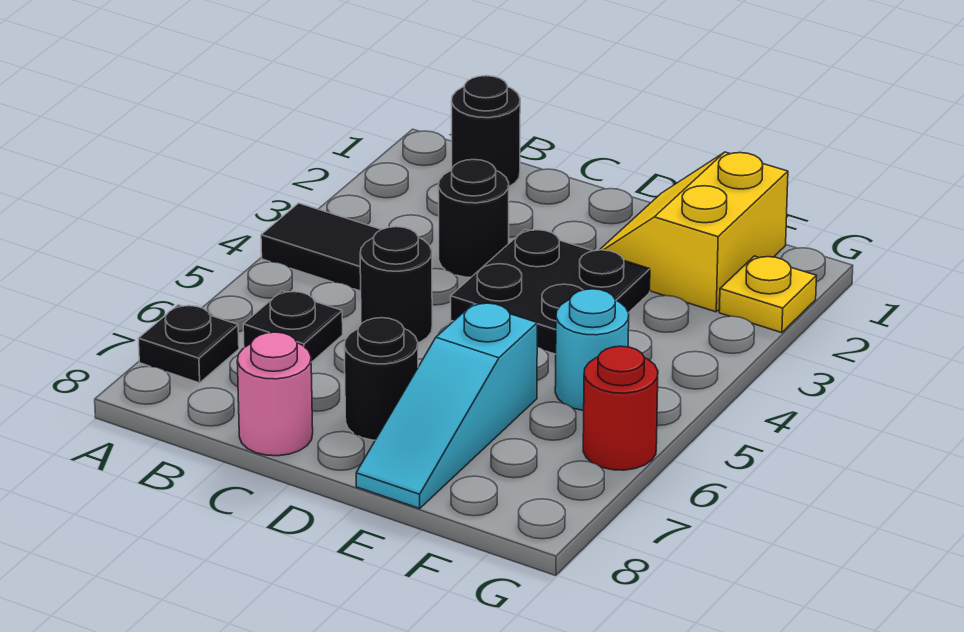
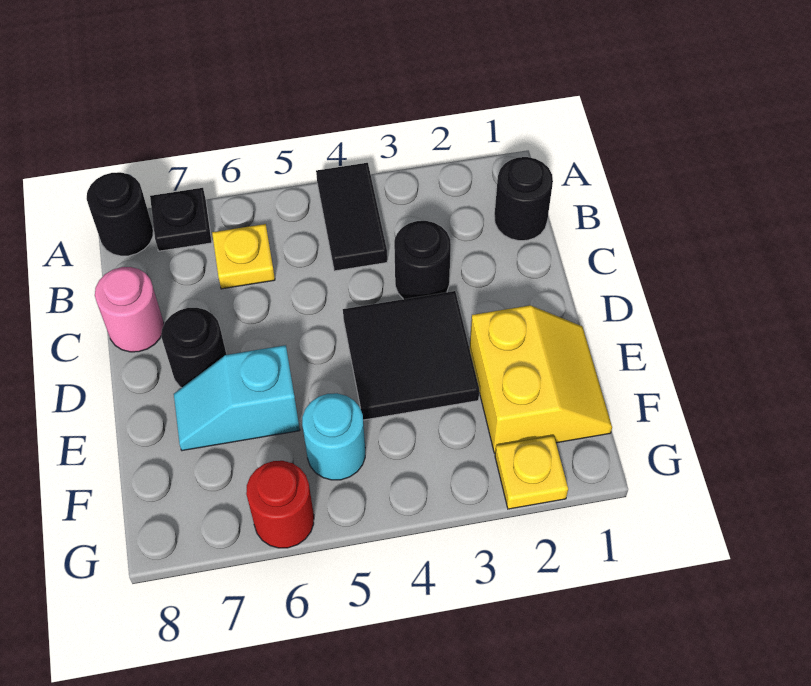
black plate B6 level 1 -> yellow plate B6 level 1
black round brick C5 level 1 -> black round brick A8 level 1
black plate D3:E4 level 1 -> black tile D3:E4 level 1
yellow slope E1:F2 level 1 top F -> yellow slope E1:F2 level 1 top 2
cyan slope E6:E8 level 1 top 6 -> cyan slope E6:E7 level 1 top 6

